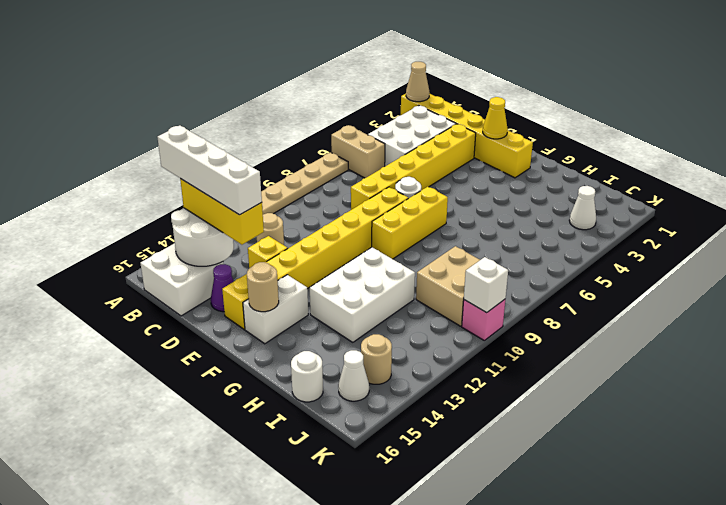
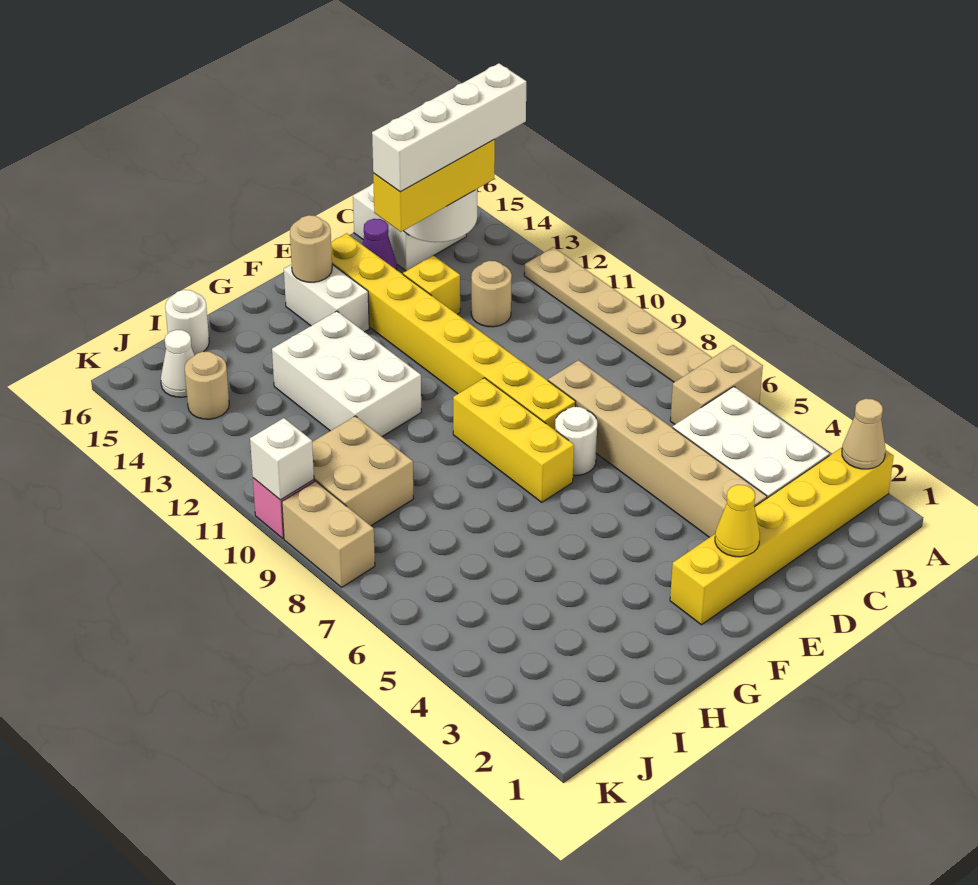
yellow brick D3:D8 level 1 -> tan brick D3:D8 level 1
white cone J3 level 1 -> none
none -> tan brick K8:K9 level 1

